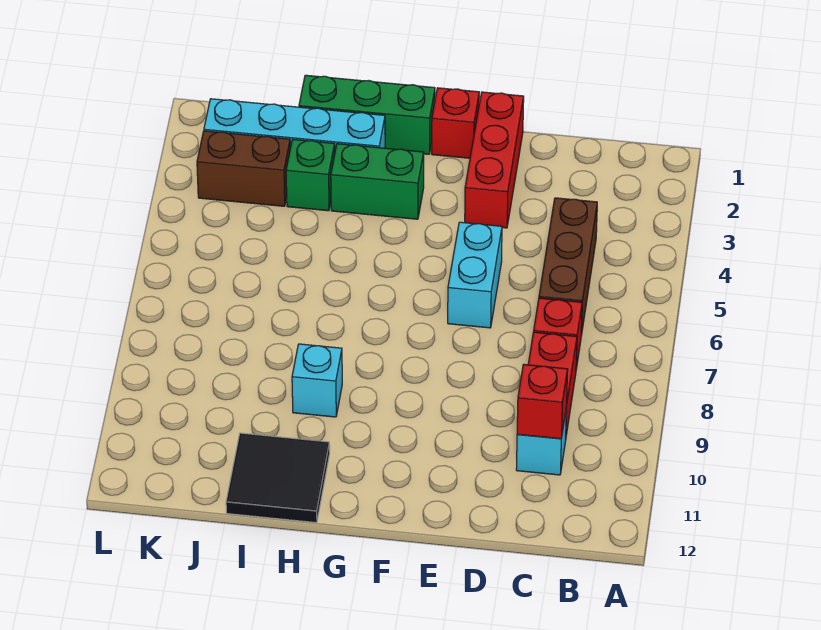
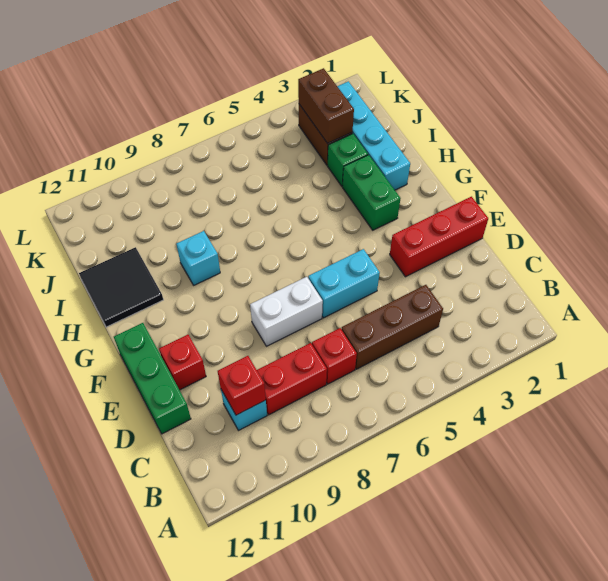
none -> white brick E7:E8 level 1
red brick F1 level 1 -> red brick E11 level 1
green brick G1:I1 level 1 -> green brick D12:F12 level 1
none -> brown brick J3:K3 level 2

